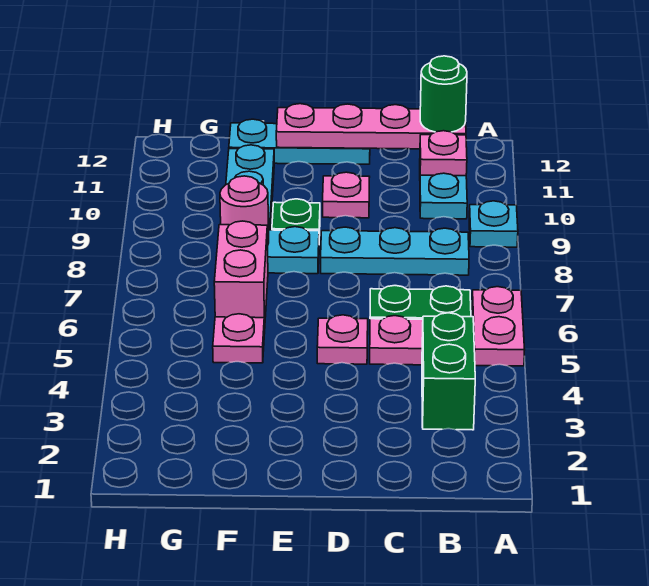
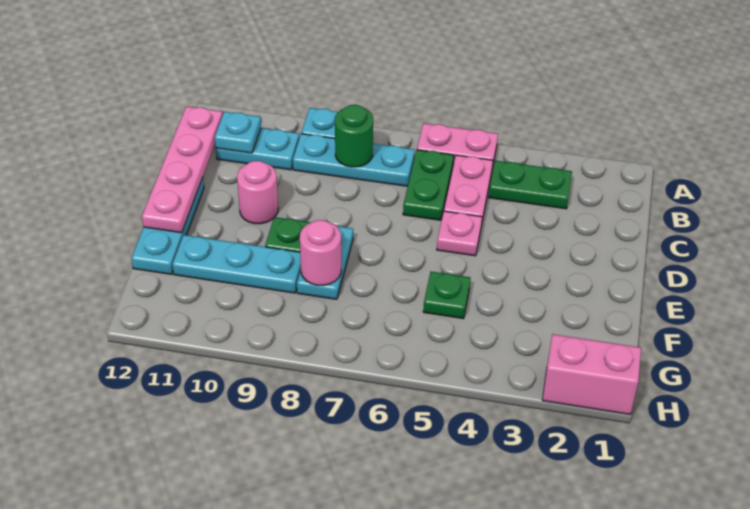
green brick B3:B4 level 1 -> green plate B3:B4 level 1
cyan plate B8:D8 level 1 -> cyan plate B7:B9 level 1
pink plate B11 level 2 -> cyan plate B11 level 2
green round brick B12 level 3 -> green round brick B8 level 2
pink plate D10 level 1 -> pink round brick D10 level 1
pink plate F5 level 1 -> green plate F5 level 1
pink brick F6:F7 level 1 -> pink brick H1:H2 level 1

